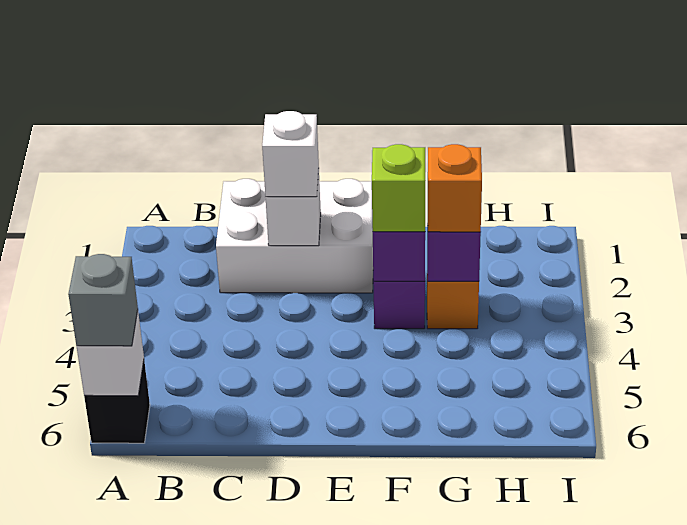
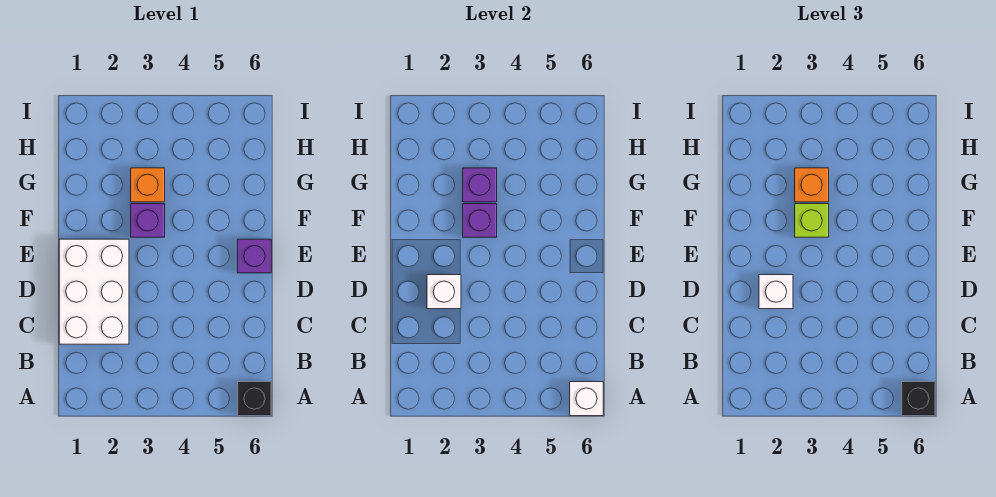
grey brick A6 level 3 -> black brick A6 level 3
none -> purple brick E6 level 1

